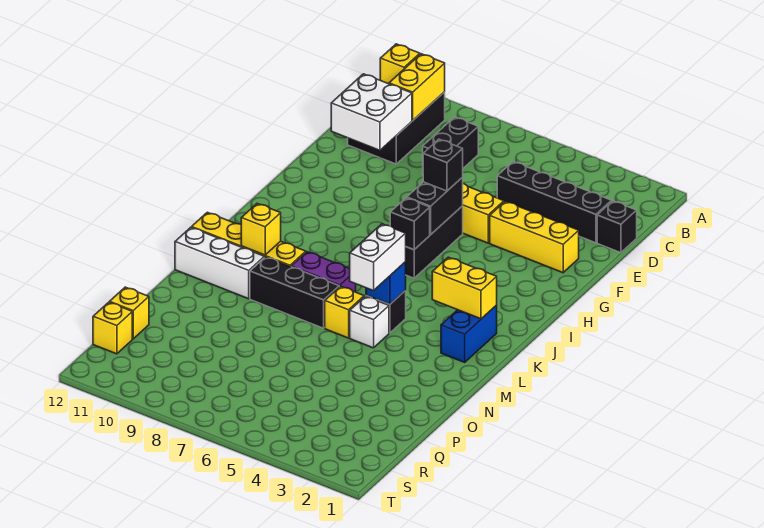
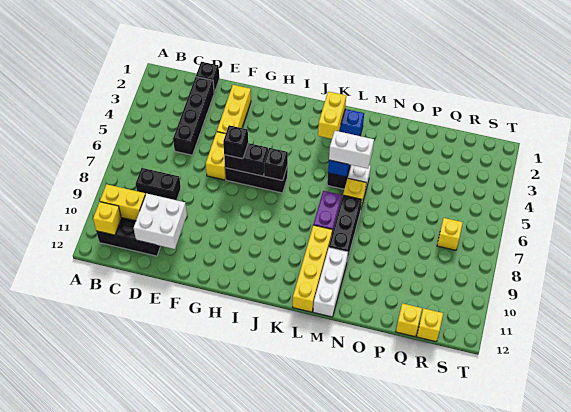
yellow brick L10 level 2 -> yellow brick R7 level 1

